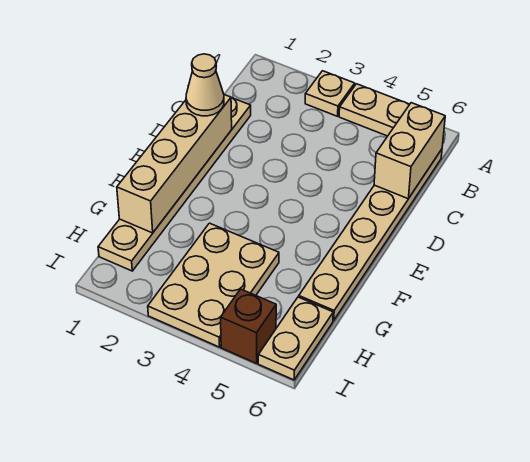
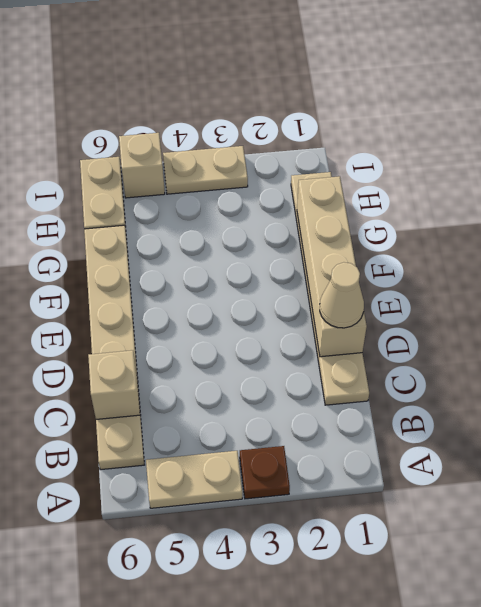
tan plate A3 level 1 -> brown plate A3 level 1
tan brick B6:C6 level 2 -> tan brick C6 level 2
tan plate G3:I4 level 1 -> tan plate I3:I4 level 1
brown brick I5 level 1 -> tan brick I5 level 1

